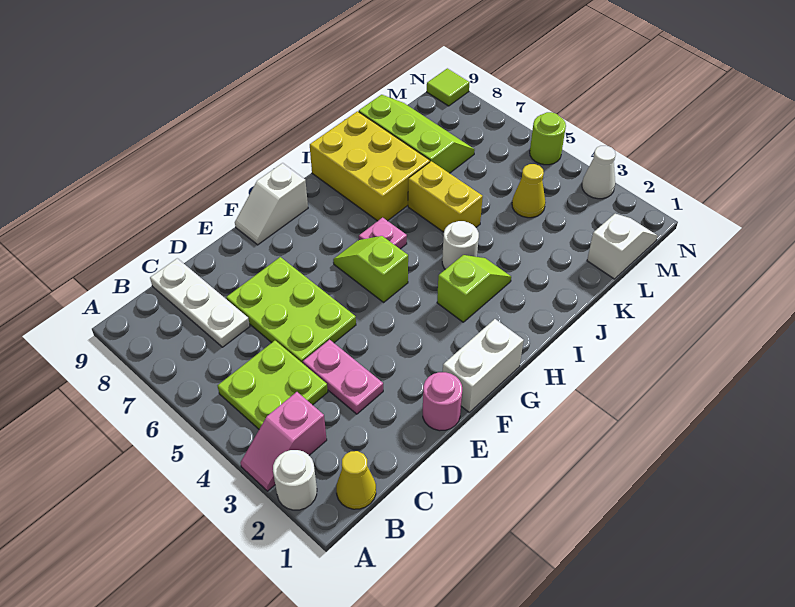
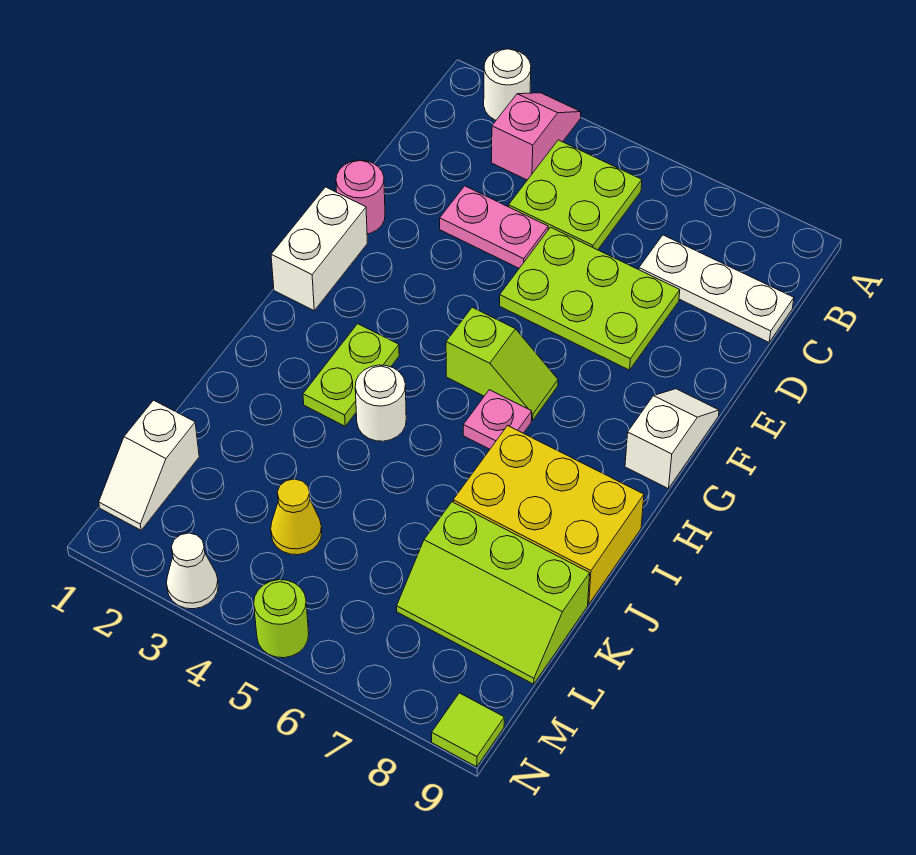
yellow cone B1 level 1 -> none
lime slope H3:I3 level 1 top H -> lime plate H3:I3 level 1
yellow brick J5:J6 level 1 -> none

